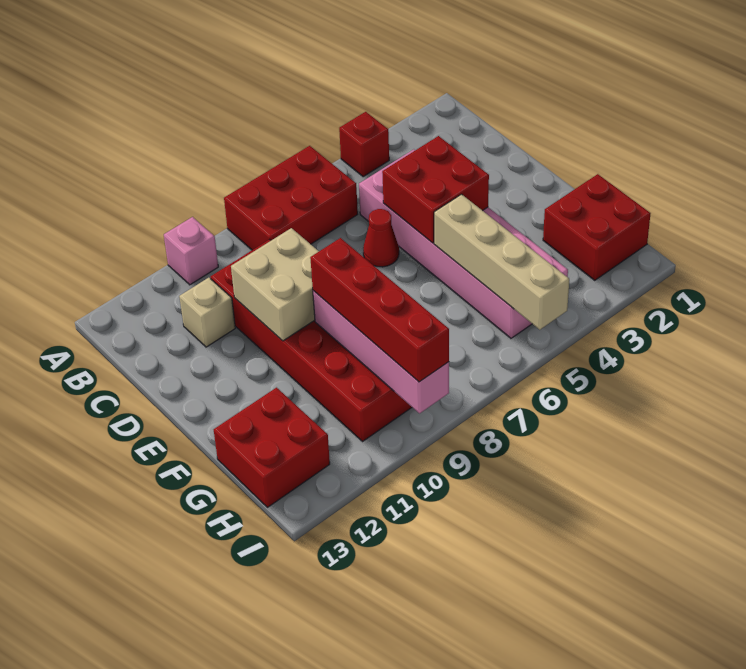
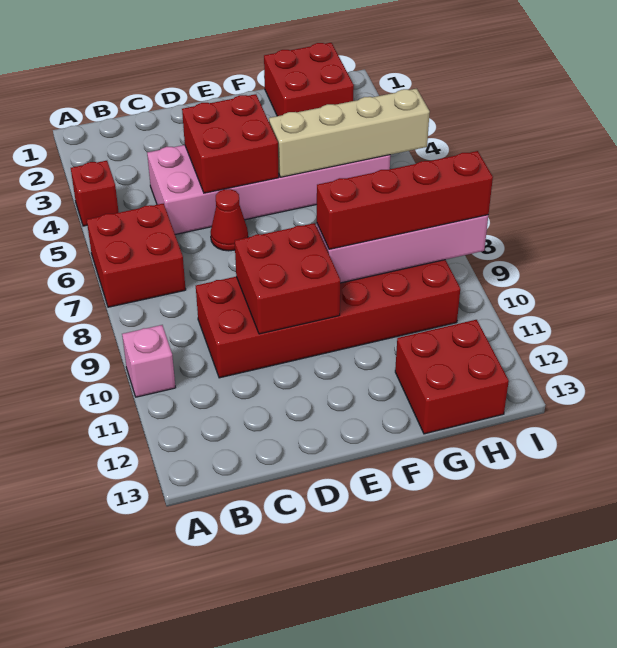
red brick A6:B8 level 1 -> red brick A6:B7 level 1
tan brick C11 level 1 -> none
tan brick D9:E10 level 2 -> red brick D9:E10 level 2

